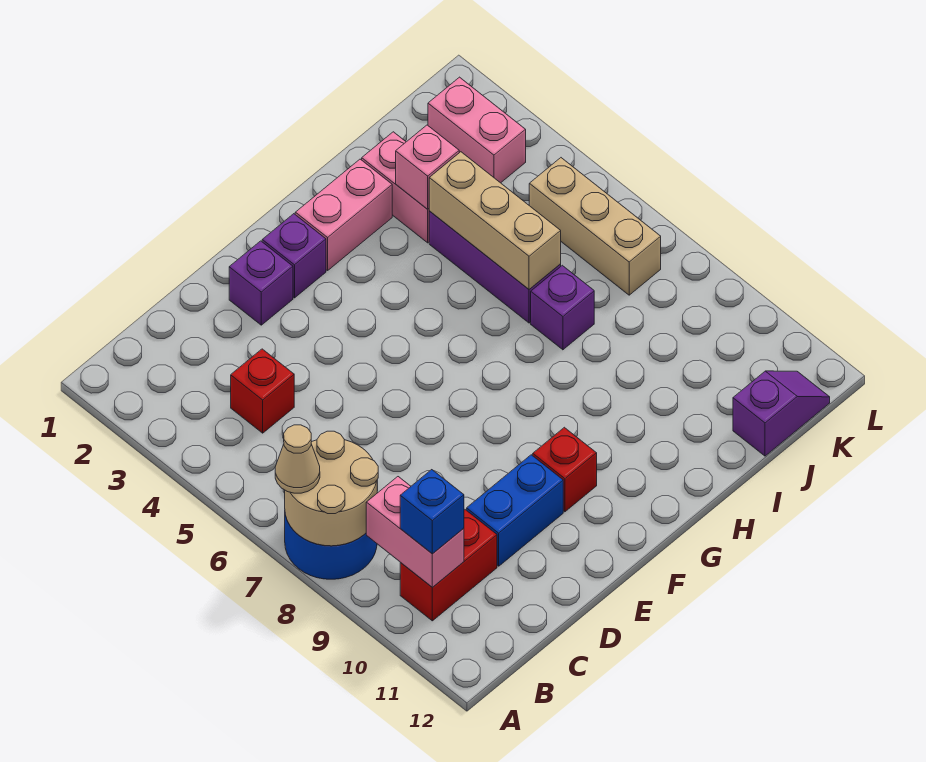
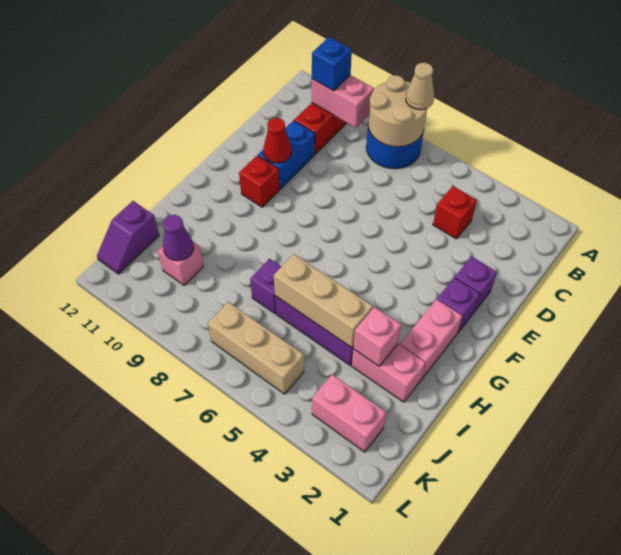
none -> red cone E10 level 2
none -> pink brick J10 level 1
none -> purple cone J10 level 2

